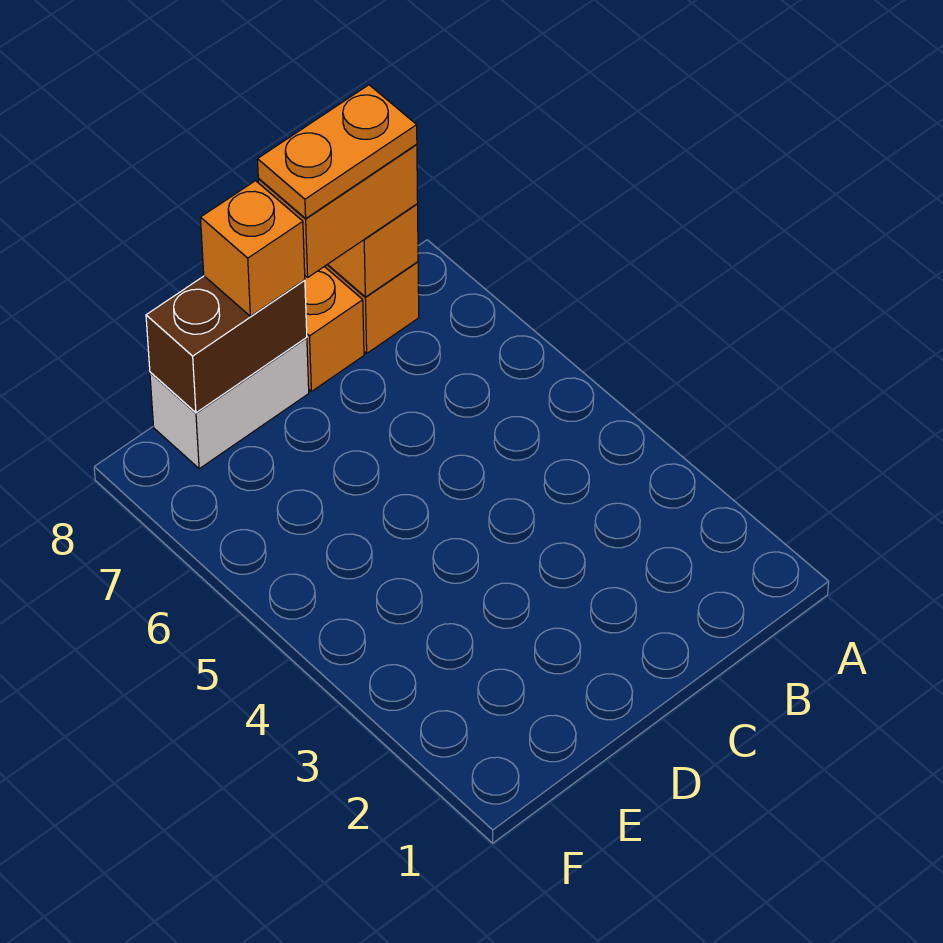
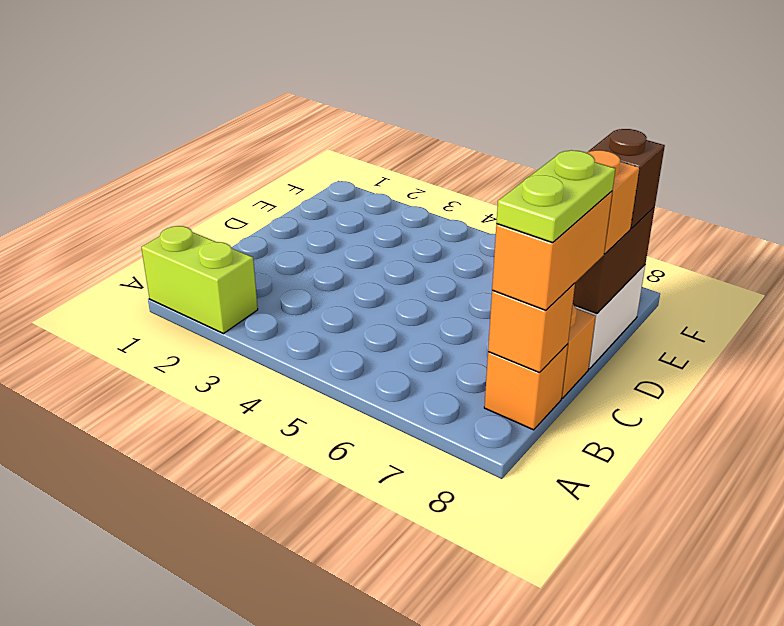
none -> lime brick A1:A2 level 1
orange plate B8:C8 level 4 -> lime plate B8:C8 level 4
none -> brown brick E8 level 3

